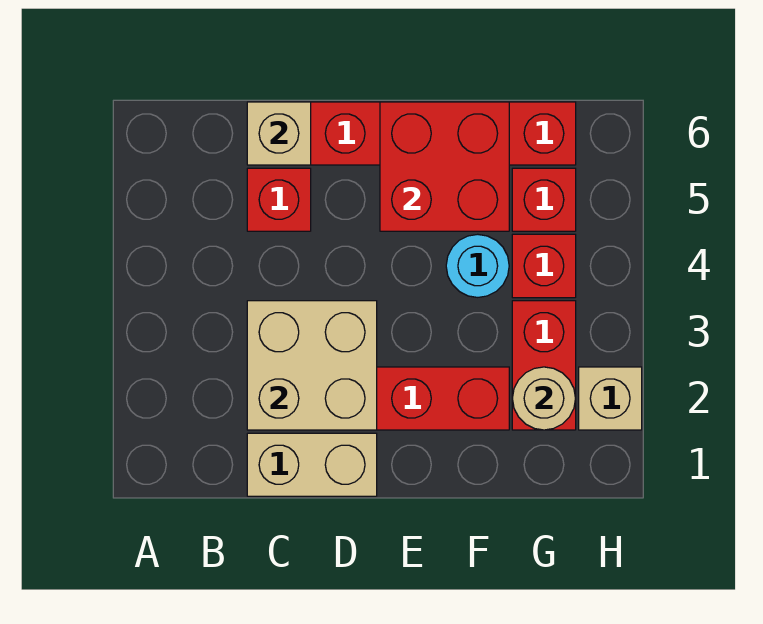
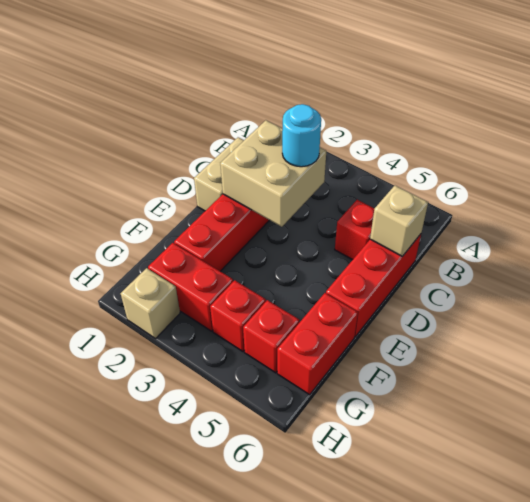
red brick E5:F6 level 2 -> none
cyan round brick F4 level 1 -> cyan round brick C3 level 3
tan round brick G2 level 2 -> none

